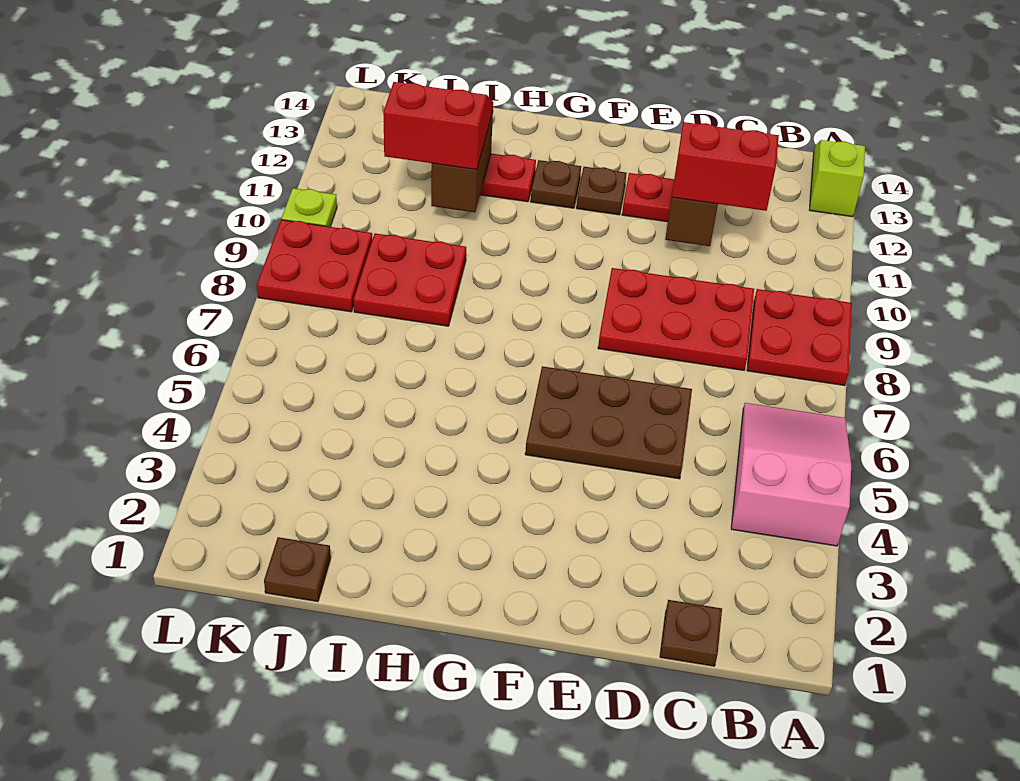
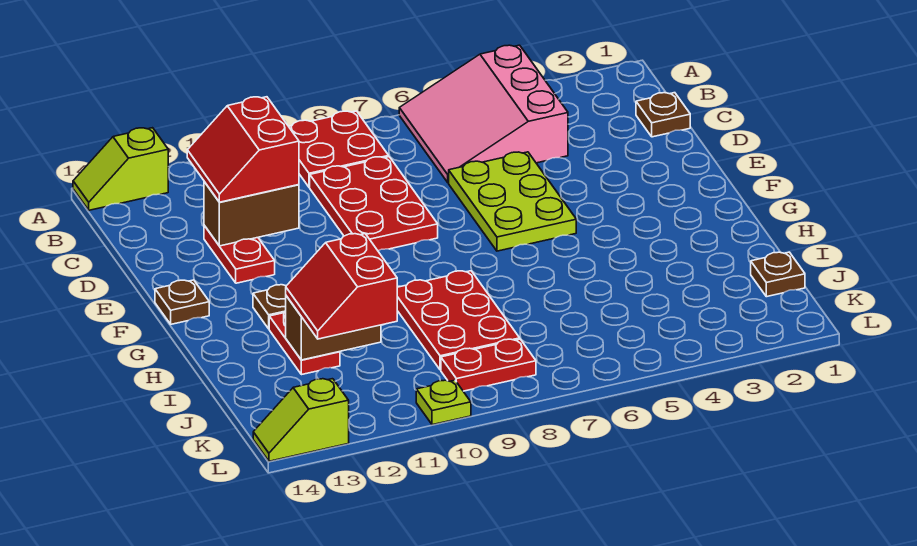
pink slope A4:B6 level 1 top 4 -> pink slope A4:C6 level 1 top 4
brown plate D5:F6 level 1 -> lime plate D5:F6 level 1
brown plate F12 level 1 -> brown plate F14 level 1
red plate I8:J9 level 1 -> red plate H8:J9 level 1
red plate K8:L9 level 1 -> red plate K8:K9 level 1
none -> lime slope L13:L14 level 1 top 13

